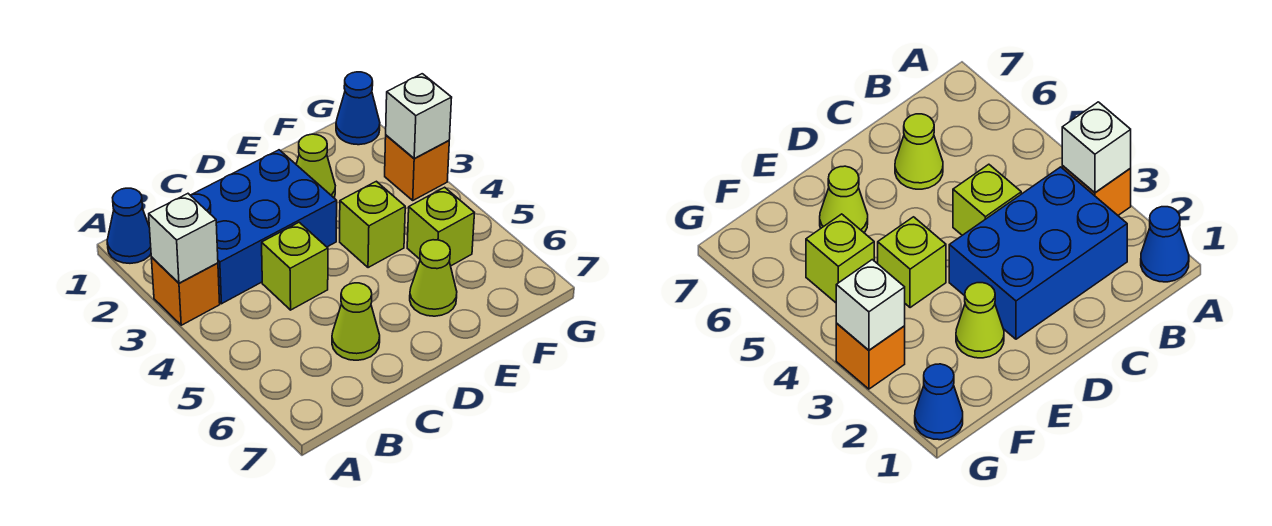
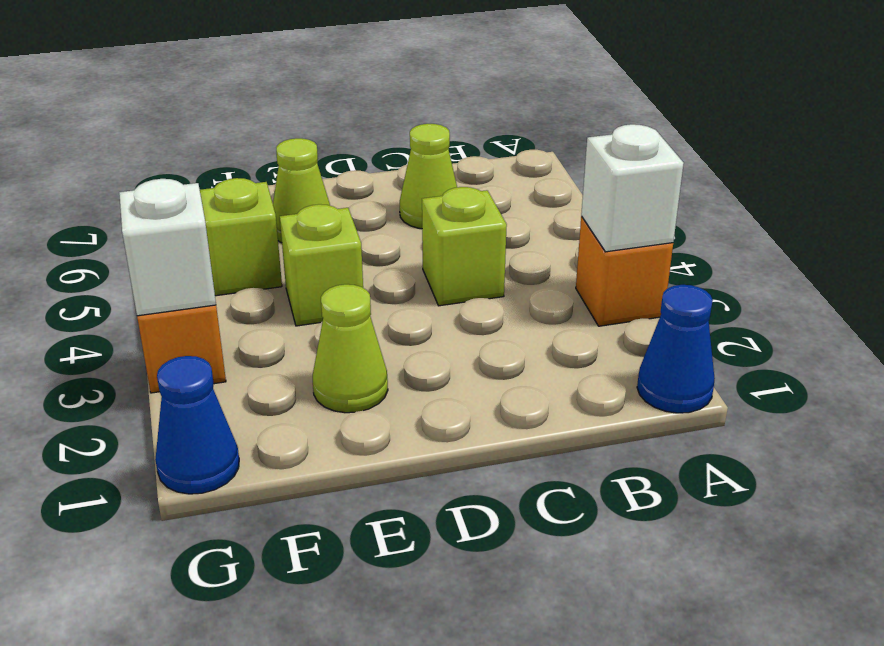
blue brick B2:D3 level 1 -> none

